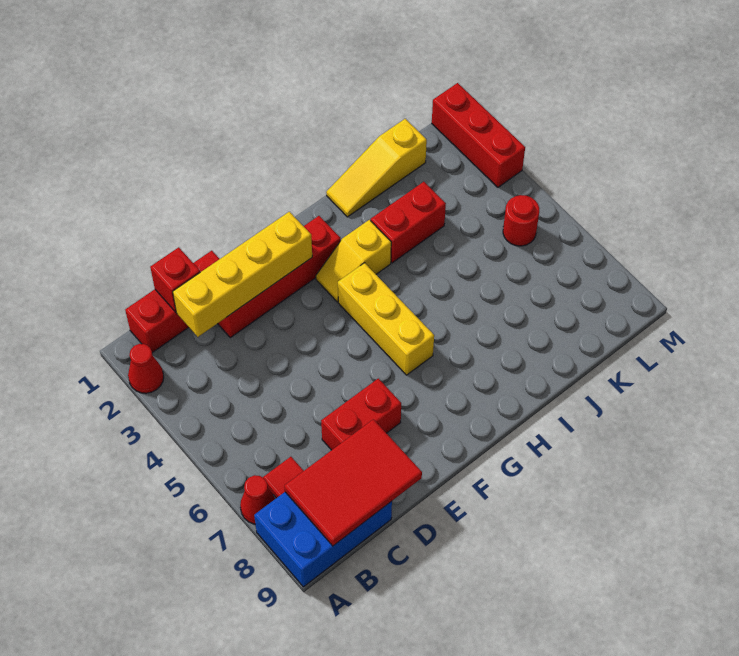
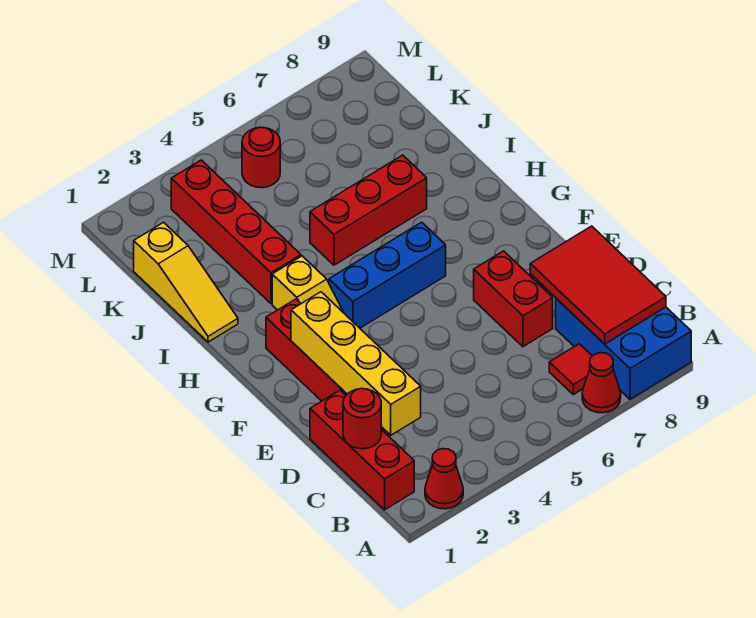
red brick C1 level 2 -> red round brick C1 level 2
yellow brick G4:G6 level 1 -> blue brick G4:G6 level 1
red brick I3:J3 level 1 -> red brick I3:L3 level 1
red brick M1:M3 level 1 -> red brick I5:I7 level 1

